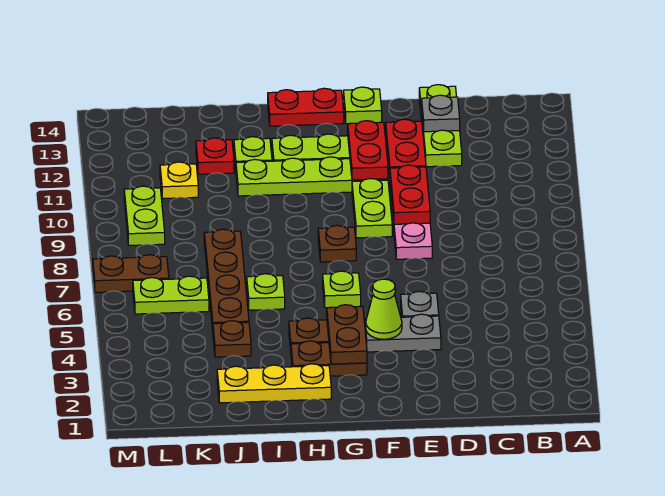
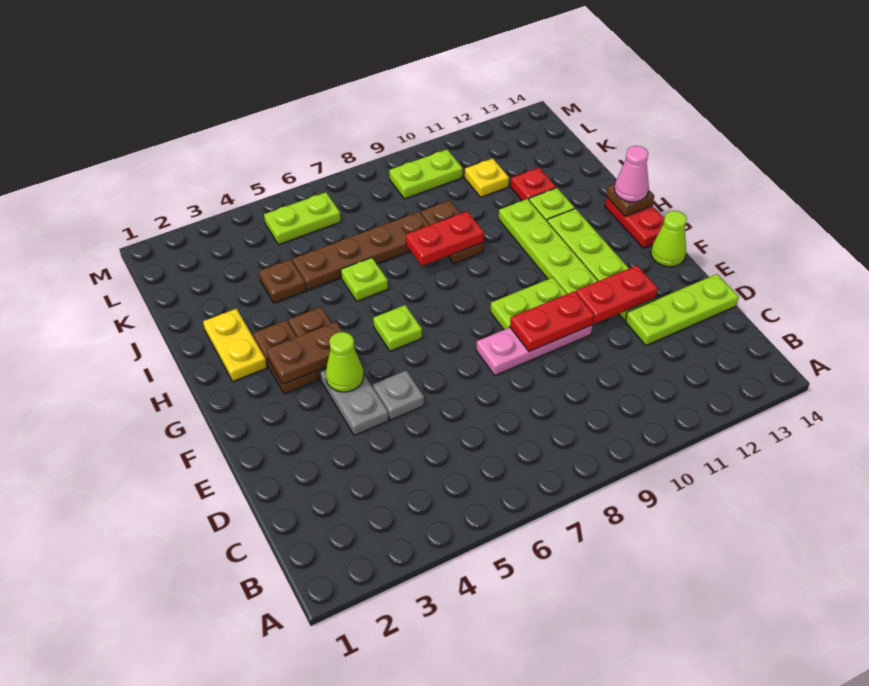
grey plate D13 level 2 -> none
red plate F11:F12 level 2 -> red plate I8:I9 level 2
lime plate F14 level 1 -> lime cone F14 level 1
brown plate G8 level 1 -> brown plate H14 level 2
yellow plate H2:J2 level 1 -> yellow plate H2:I2 level 1
none -> pink cone H14 level 3
lime plate K6:L6 level 1 -> lime plate L5:L6 level 1
brown plate L7:M7 level 1 -> brown plate I9:J9 level 1

